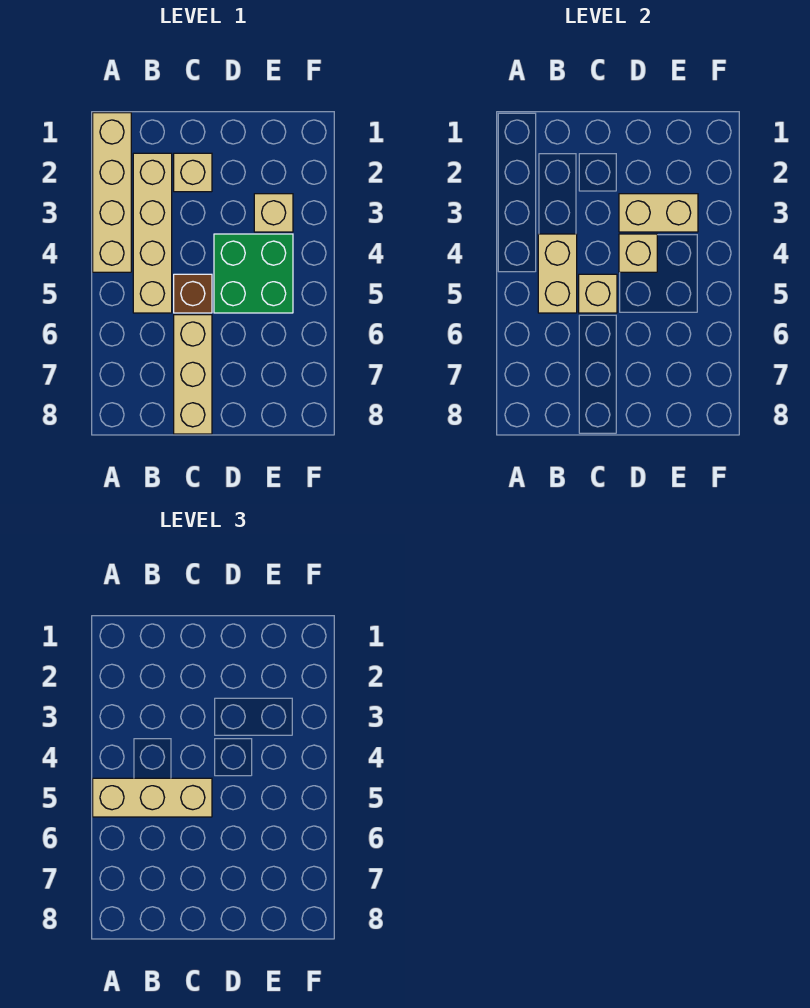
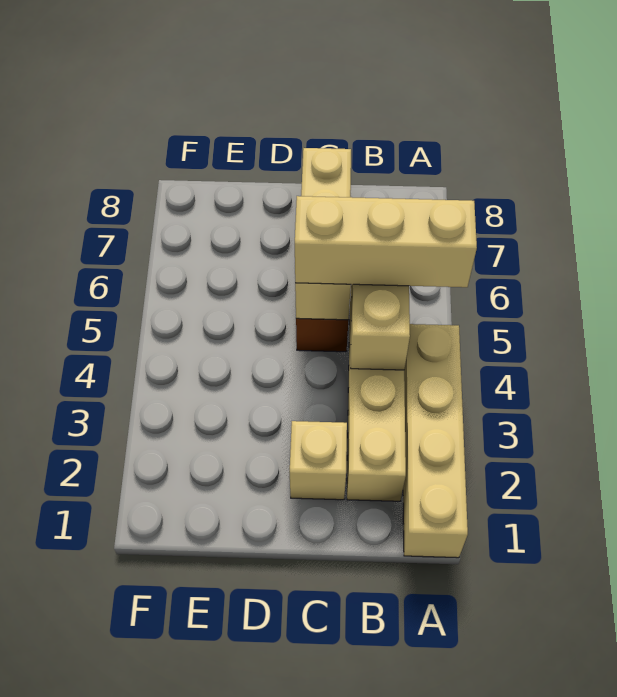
tan brick D3:E3 level 2 -> none
green brick D4:E5 level 1 -> none
tan brick D4 level 2 -> none
tan brick E3 level 1 -> none

